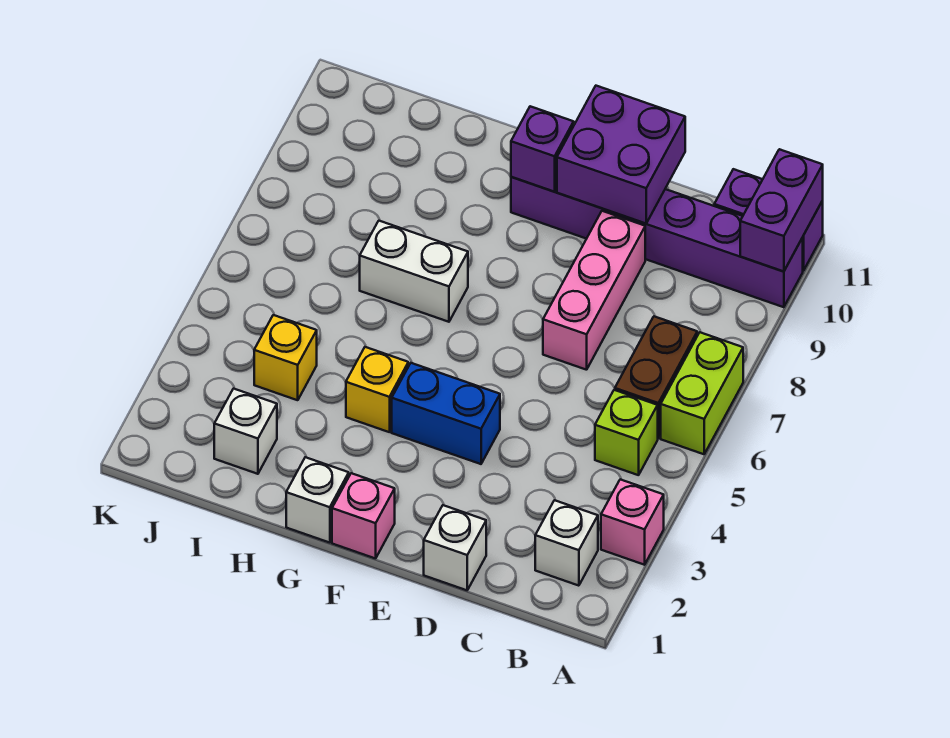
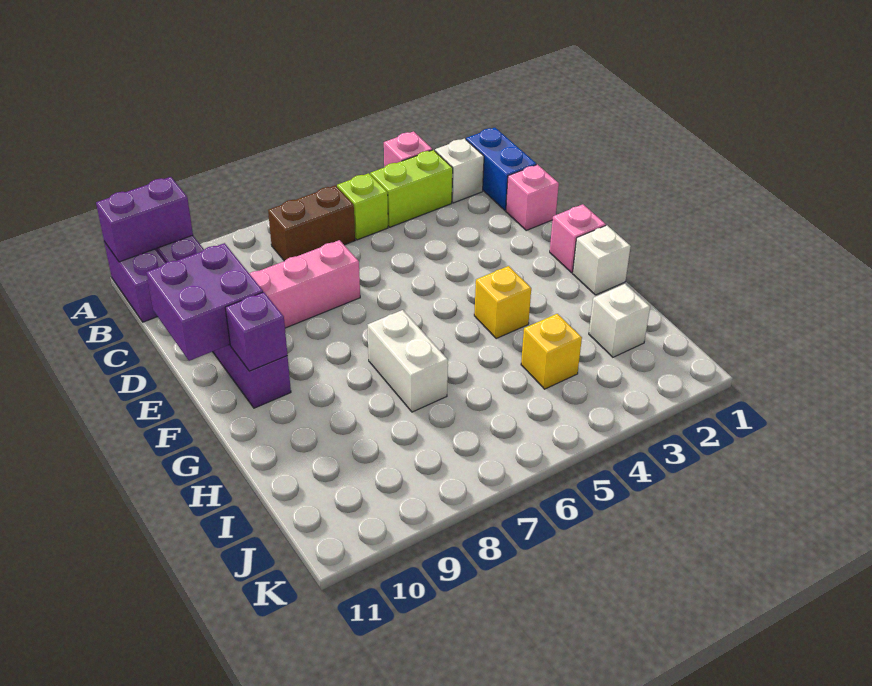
lime brick A6:A7 level 1 -> lime brick B3:B4 level 1
white brick D1 level 1 -> pink brick D1 level 1
blue brick E4:F4 level 1 -> blue brick B1:C1 level 1

